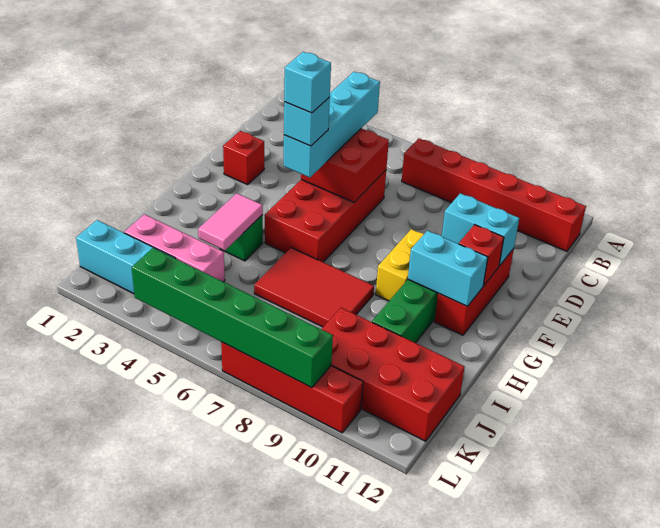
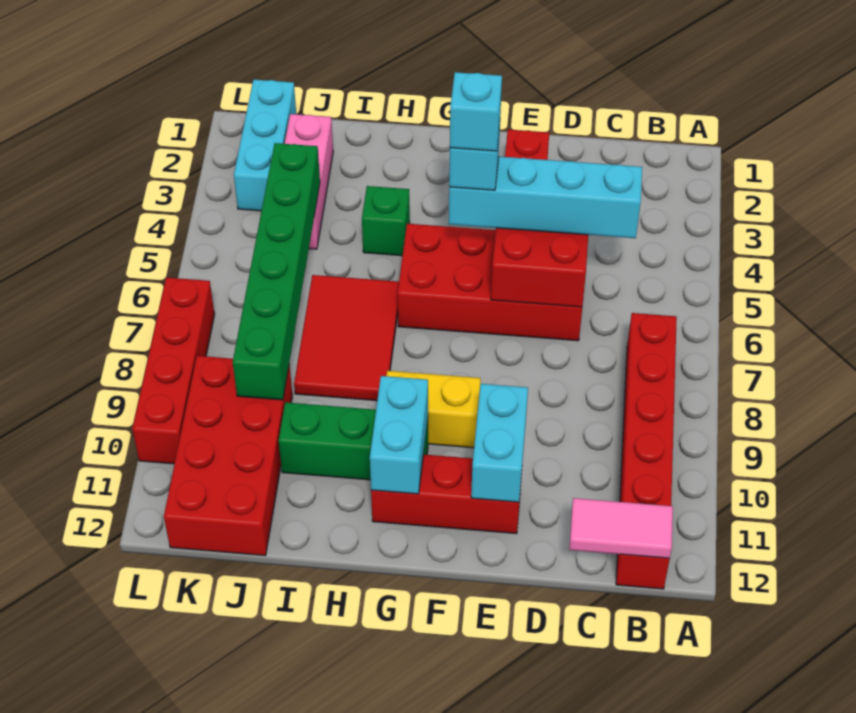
red brick F11 level 2 -> none
pink tile H4:I4 level 2 -> pink tile B12:C12 level 2
green brick L4:L9 level 2 -> green brick J4:J9 level 2

